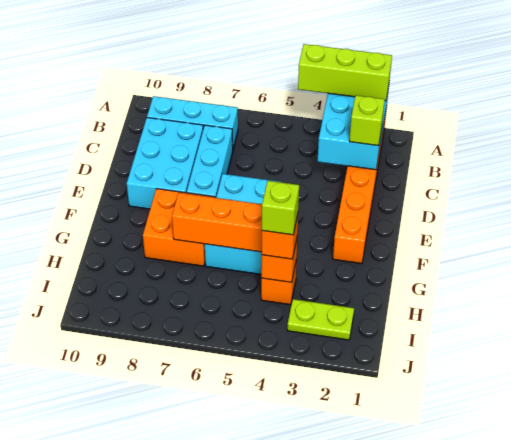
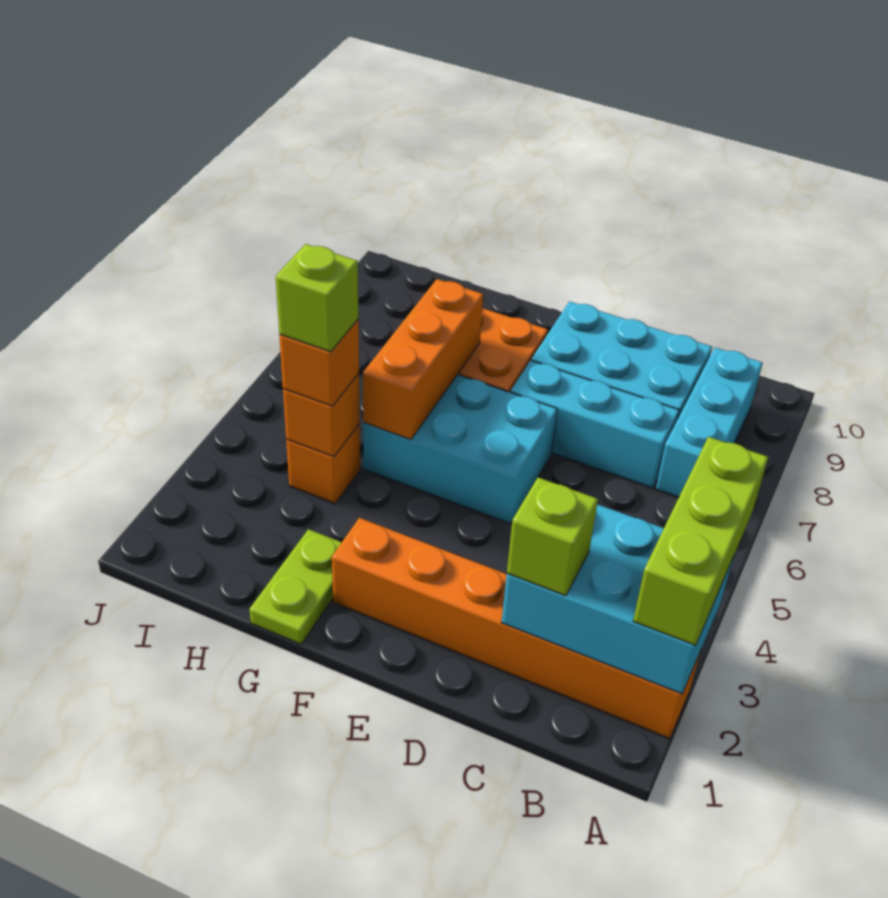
lime plate I2:I3 level 1 -> lime plate G1:G2 level 1

